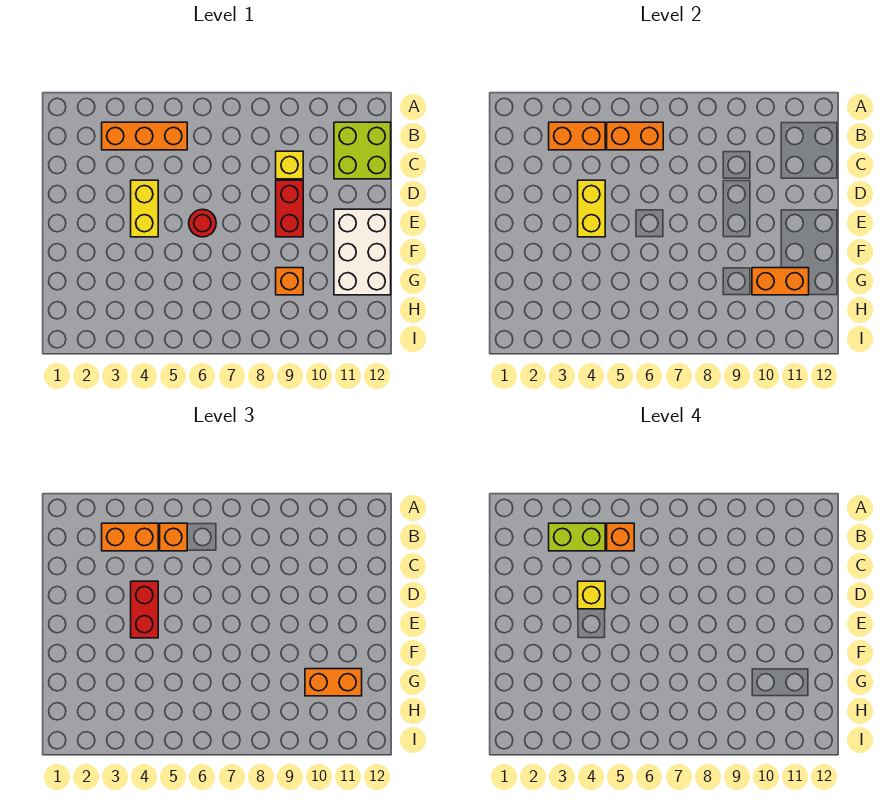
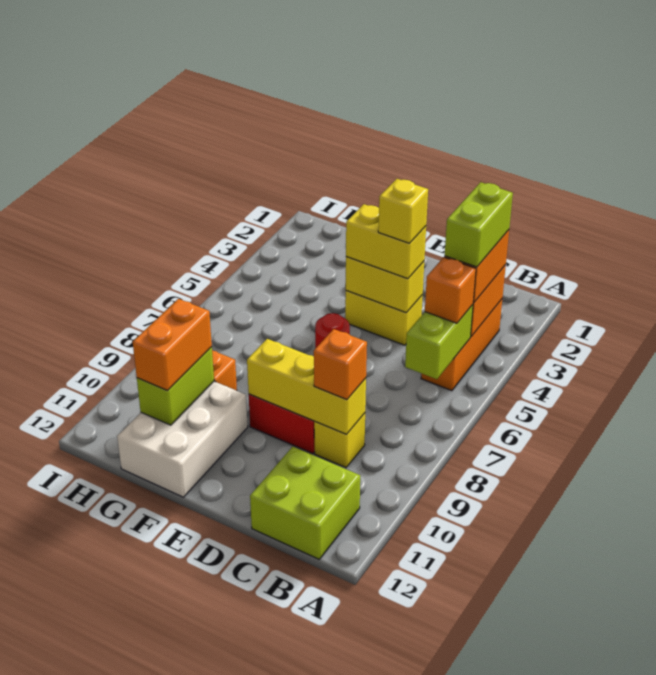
orange brick B5:B6 level 2 -> lime brick B5:B6 level 2
orange brick B5 level 4 -> orange brick C9 level 3
none -> yellow brick C9:E9 level 2
red brick D4:E4 level 3 -> yellow brick D4:E4 level 3
white brick E11:G12 level 1 -> white brick F10:G12 level 1
orange brick G10:G11 level 2 -> lime brick G10:G11 level 2

